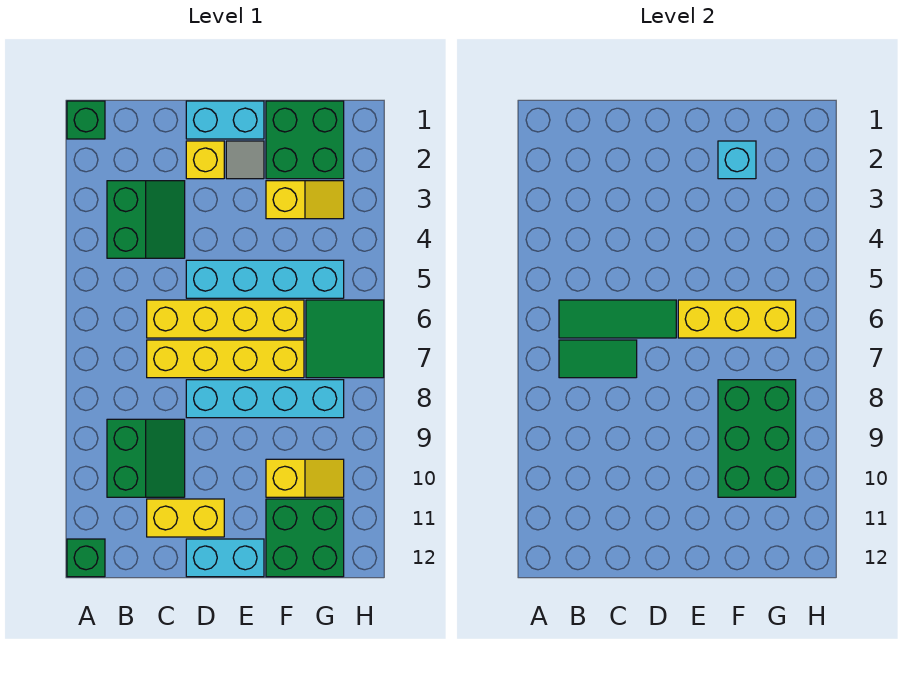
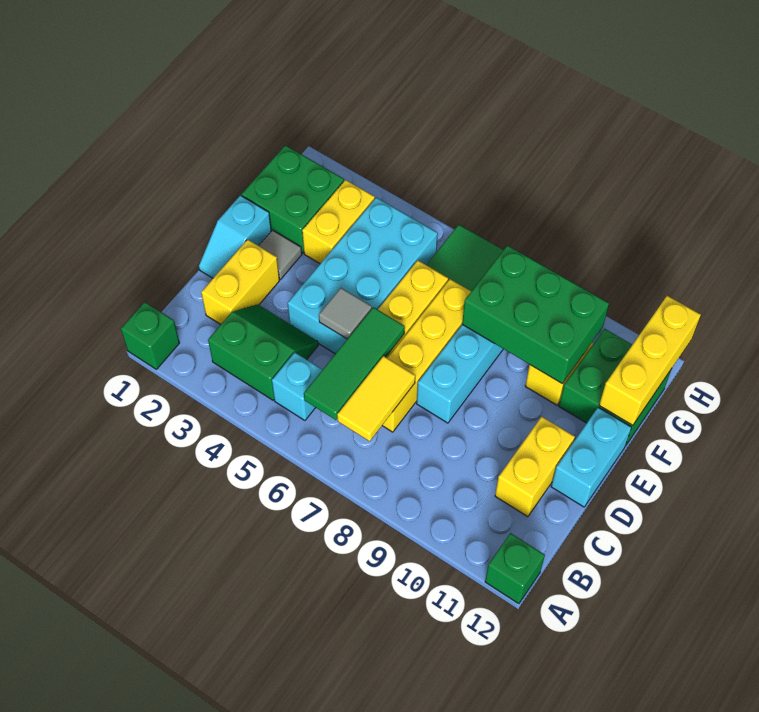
green tile B7:C7 level 2 -> yellow tile B7:C7 level 2
green slope B9:C10 level 1 top B -> none
cyan brick D1:E1 level 1 -> cyan slope D1:E1 level 1 top E
yellow brick D2 level 1 -> yellow brick C2:D2 level 1
cyan brick D5:G5 level 1 -> cyan brick D4:G5 level 1
none -> grey tile D5 level 2
yellow brick E6:G6 level 2 -> yellow brick F12:H12 level 2
cyan brick F2 level 2 -> cyan brick B5 level 1
yellow slope F3:G3 level 1 top F -> yellow brick F3:G3 level 1

